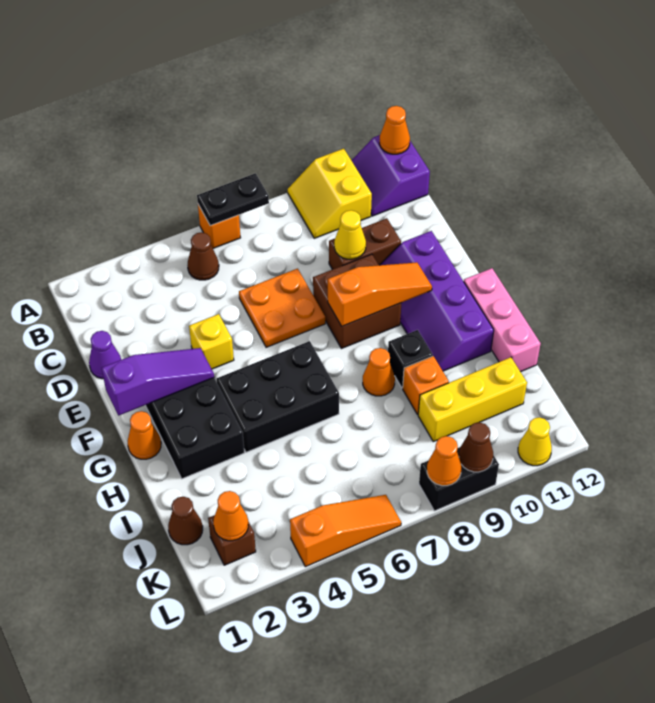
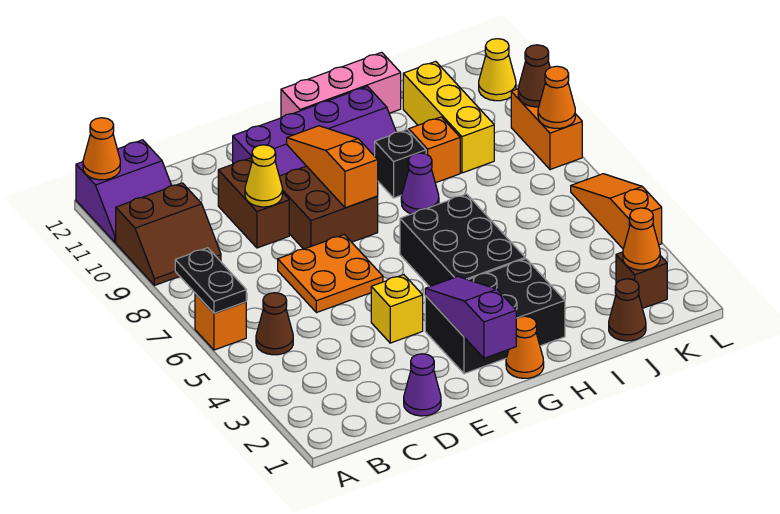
yellow slope A9:B10 level 1 top 10 -> brown slope A9:B10 level 1 top 10
orange cone H8 level 1 -> purple cone H8 level 1
black brick L8:L9 level 1 -> orange brick L8:L9 level 1

